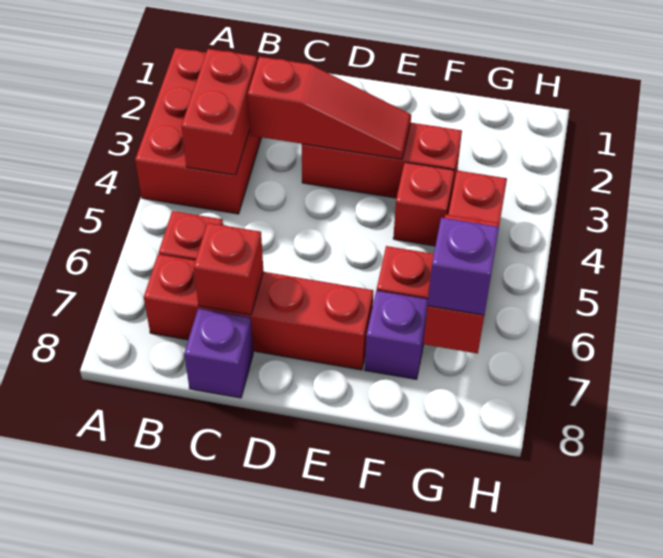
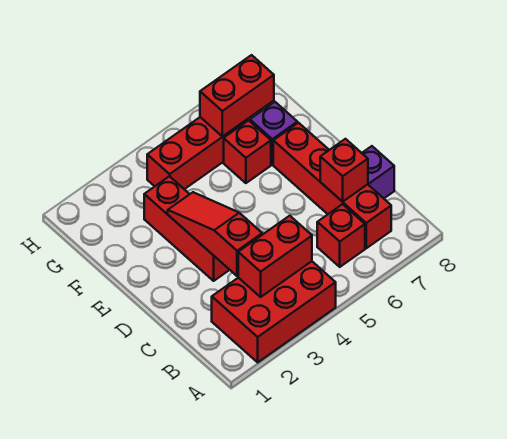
red brick F4 level 1 -> none
purple brick G7 level 3 -> none

